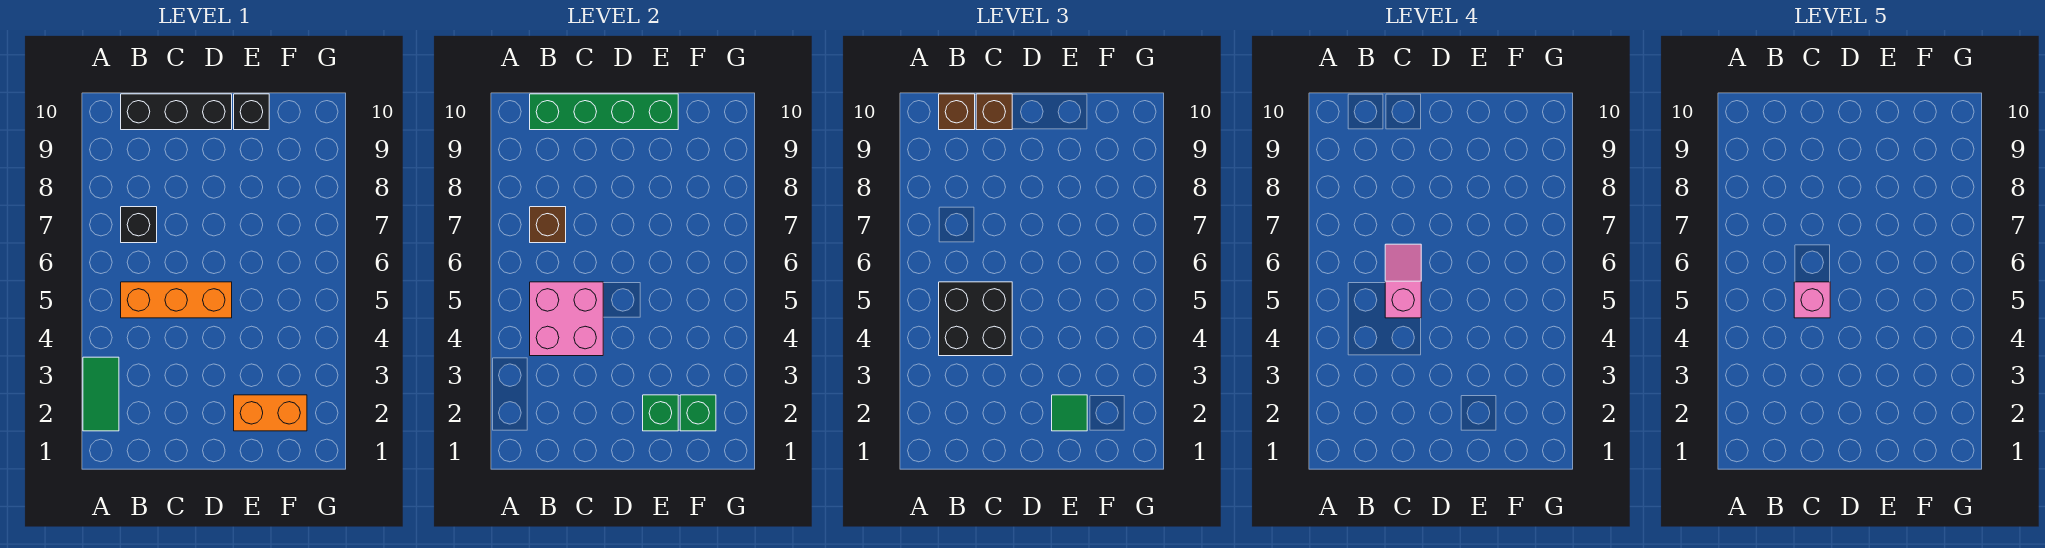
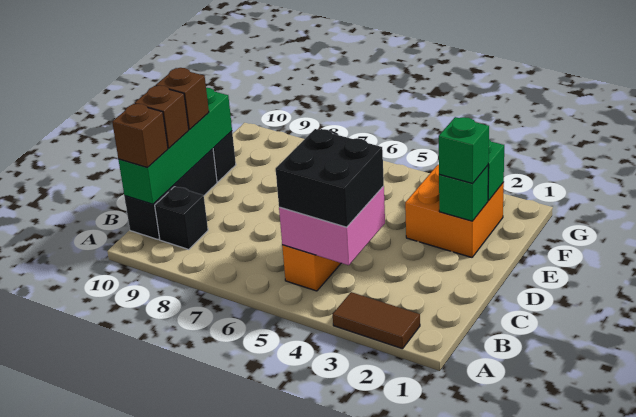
green tile A2:A3 level 1 -> brown tile A2:A3 level 1
black brick B7 level 1 -> black brick B9 level 1
brown brick B7 level 2 -> brown brick D10 level 3
pink slope C5:C6 level 4 top 5 -> none
pink brick C5 level 5 -> none
orange brick E2:F2 level 1 -> orange brick E2:F3 level 1
green tile E2 level 3 -> green brick E2 level 3

